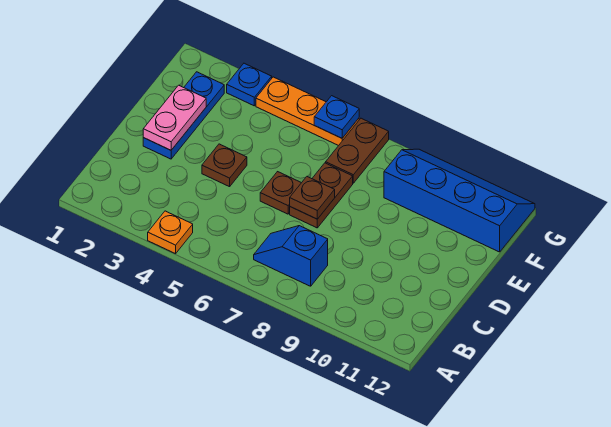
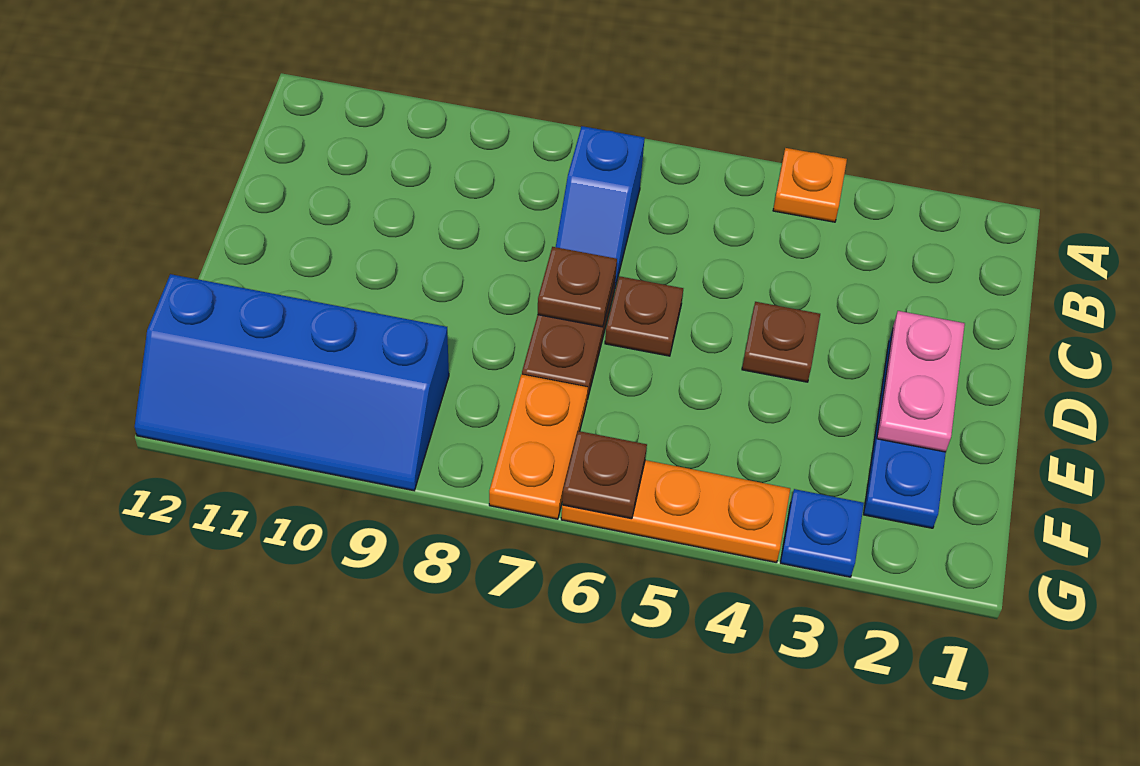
blue slope B7:B8 level 1 top 8 -> blue slope B7:C7 level 1 top B
brown plate F7:G7 level 1 -> orange plate F7:G7 level 1
blue plate G6 level 2 -> brown plate G6 level 2

